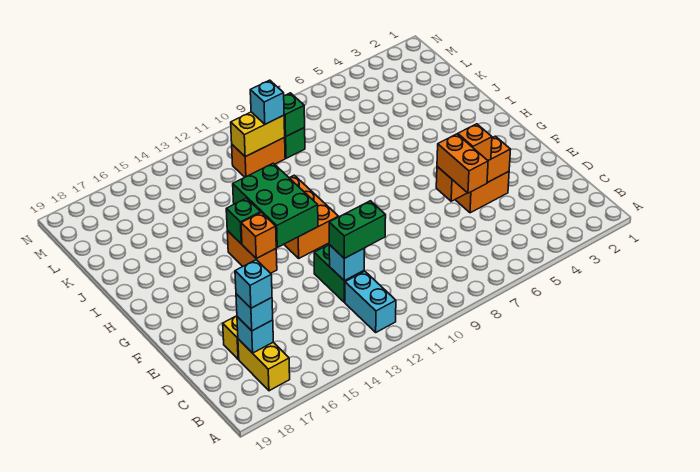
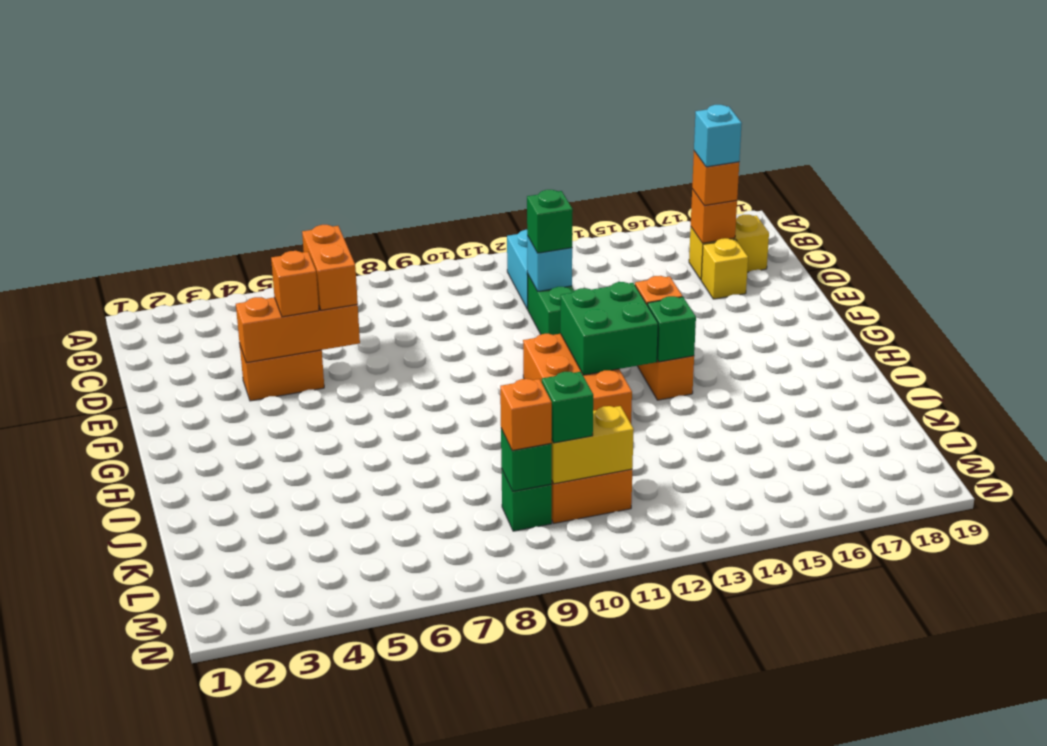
yellow brick B17:C17 level 1 -> yellow brick C17:C18 level 1
cyan brick C17 level 2 -> orange brick C17 level 2
cyan brick C17 level 3 -> orange brick C17 level 3
green brick D11:D12 level 3 -> green brick D12 level 3
green brick G12:I13 level 2 -> green brick G12:H13 level 2
none -> orange brick L9 level 3
cyan brick L10 level 3 -> green brick L10 level 3

